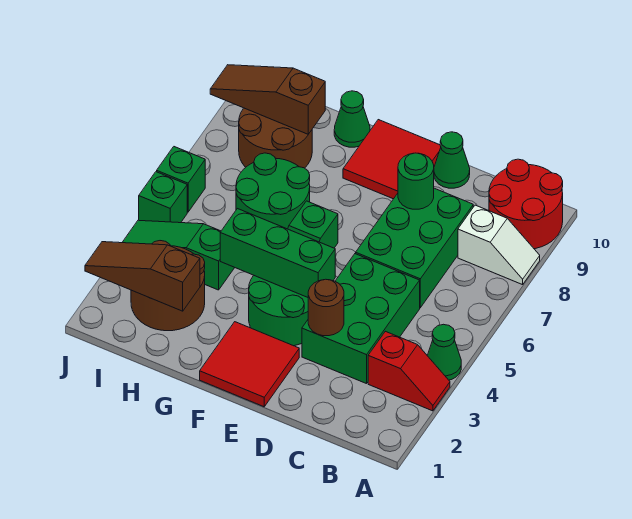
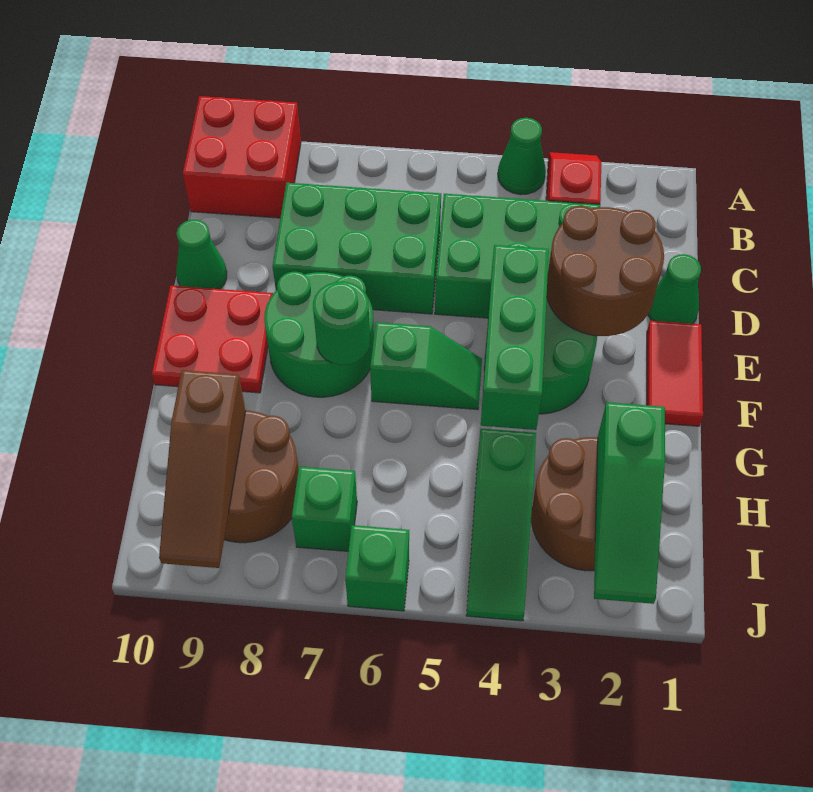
white slope A8:B8 level 1 top B -> none
red round brick A9:B10 level 1 -> red brick A9:B10 level 1
brown round brick D3 level 2 -> brown round brick D2:E3 level 2
green round brick D8 level 2 -> green round brick F7 level 2
red tile E1:F2 level 1 -> red tile E1:F1 level 1
red tile E9:F10 level 1 -> red plate E9:F10 level 1
green round brick G6:H7 level 1 -> green round brick E7:F8 level 1
green cone G10 level 1 -> green cone D1 level 1
brown slope H2:J2 level 2 top H -> green slope H2:J2 level 2 top H
green brick J5 level 1 -> green brick I7 level 1

